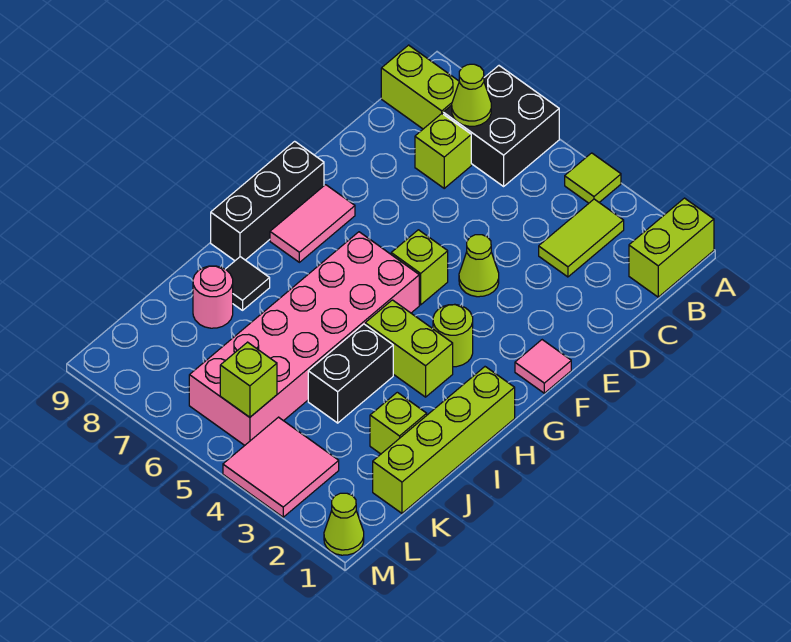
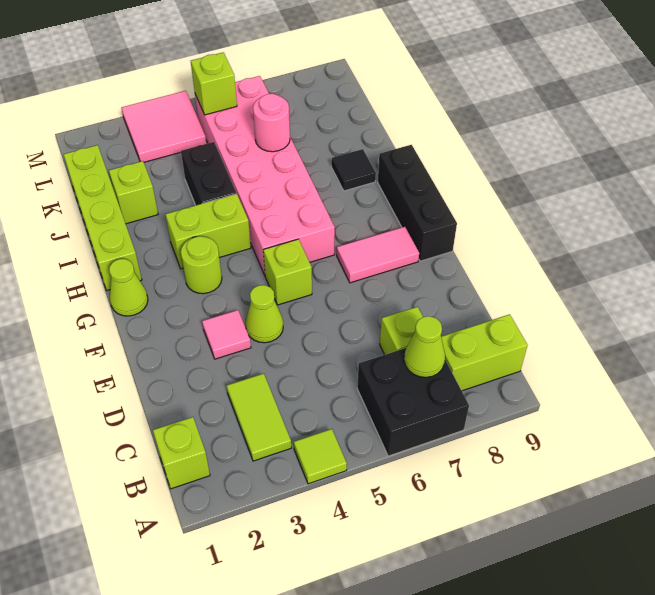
lime brick A1:B1 level 1 -> lime brick B1 level 1
pink tile F1 level 1 -> pink tile E3 level 1
pink tile F8:G8 level 1 -> pink tile F7:F8 level 1
pink round brick J8 level 1 -> pink round brick J6 level 2
lime cone M1 level 1 -> lime cone G1 level 1

